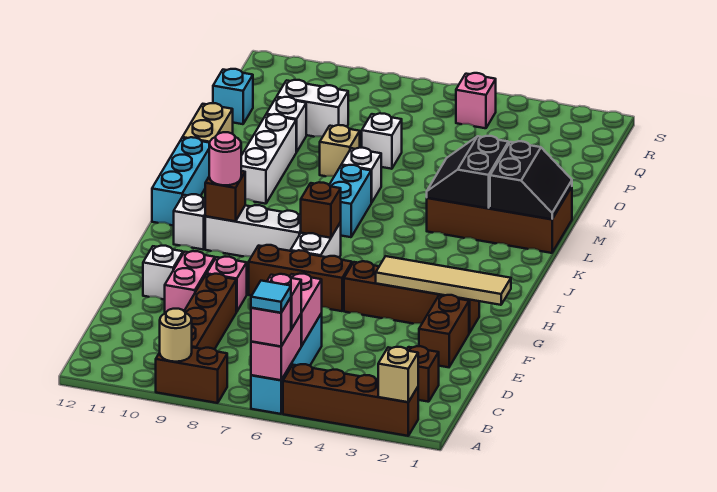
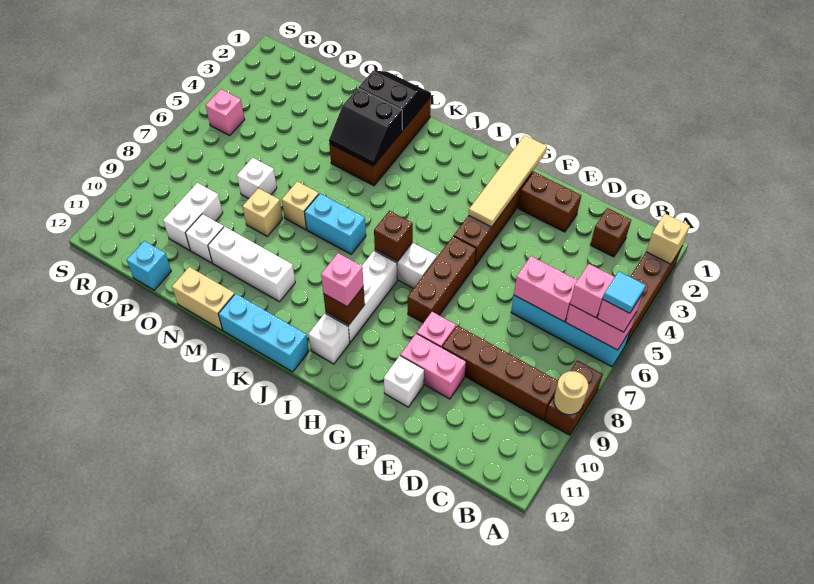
pink round brick I10 level 3 -> pink brick I10 level 3
white brick M7 level 1 -> tan brick M7 level 1

